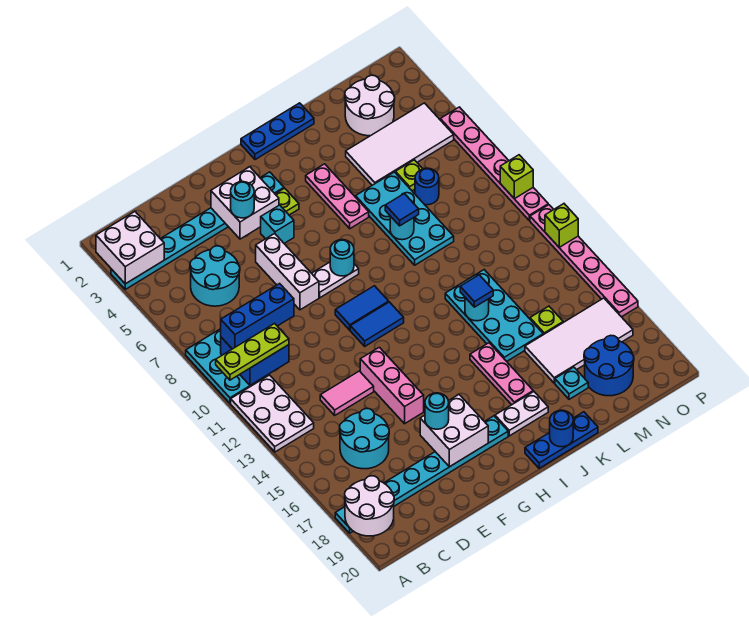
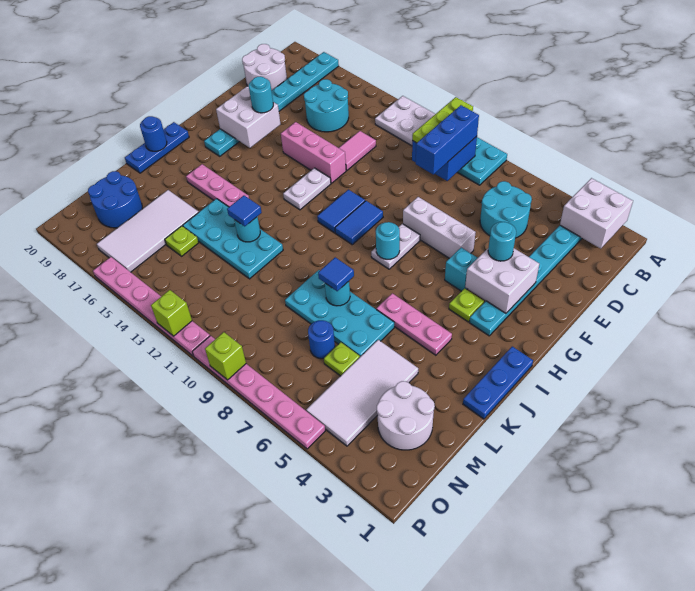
white round brick A18:B19 level 2 -> white round brick C19:D20 level 1
white plate I18:J18 level 1 -> white plate G13:H13 level 1
cyan plate L18 level 1 -> none

